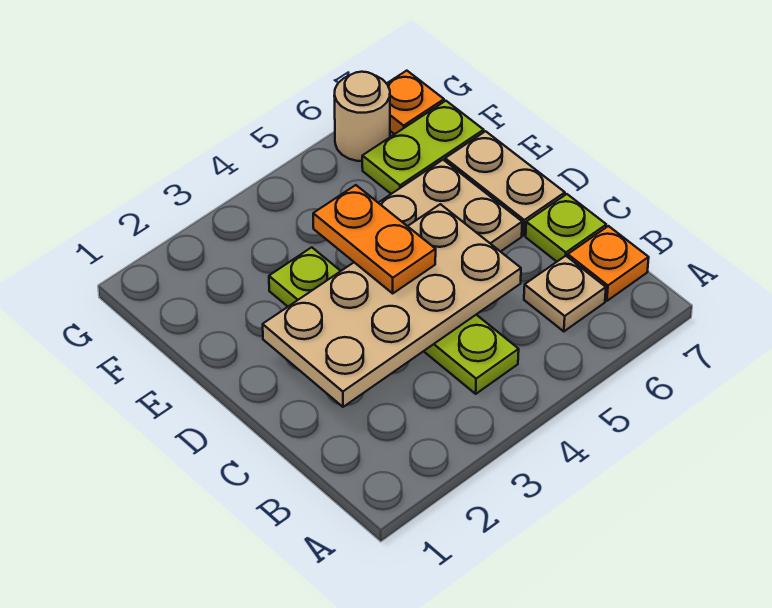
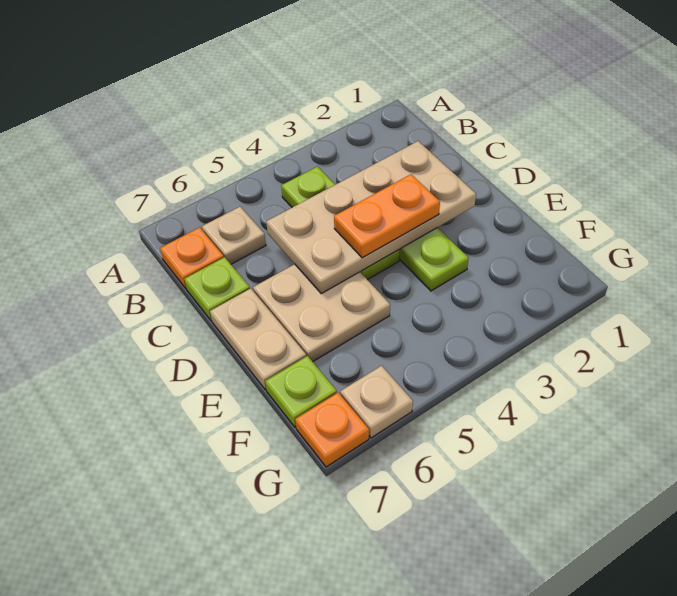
orange plate D4:E4 level 3 -> orange plate D3:D4 level 3
lime plate F6:F7 level 1 -> lime plate F7 level 1
tan round brick G6 level 1 -> tan plate G6 level 1

